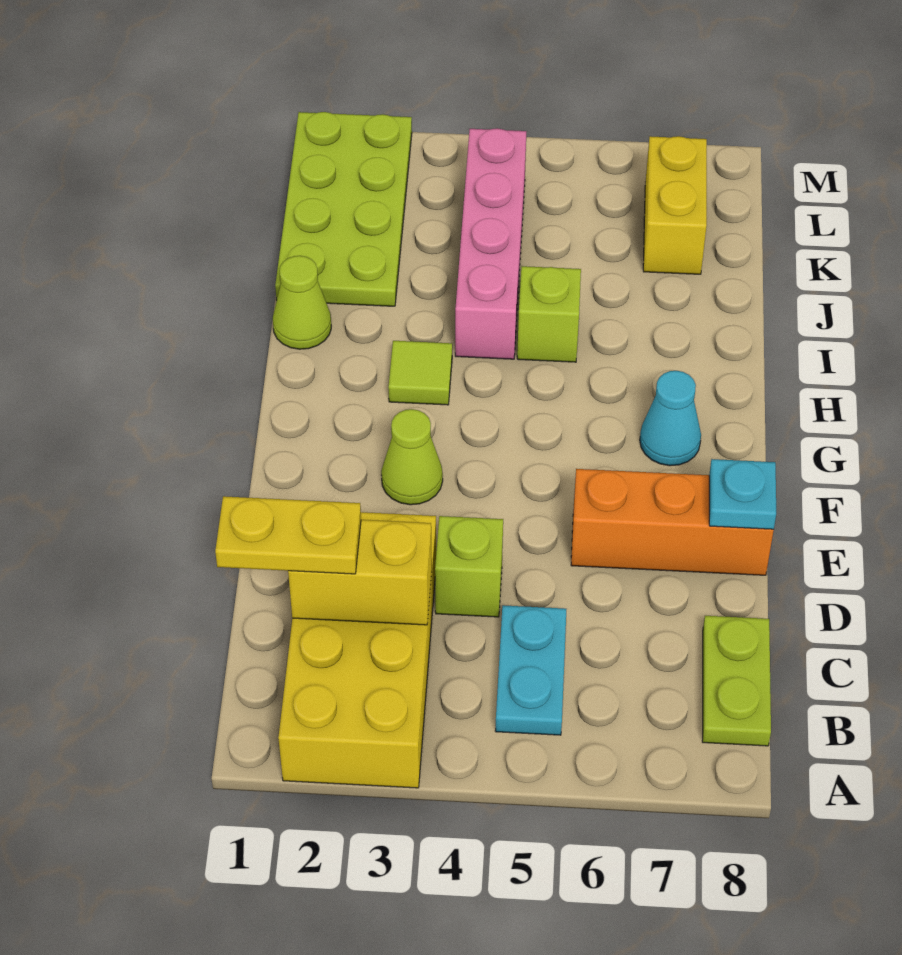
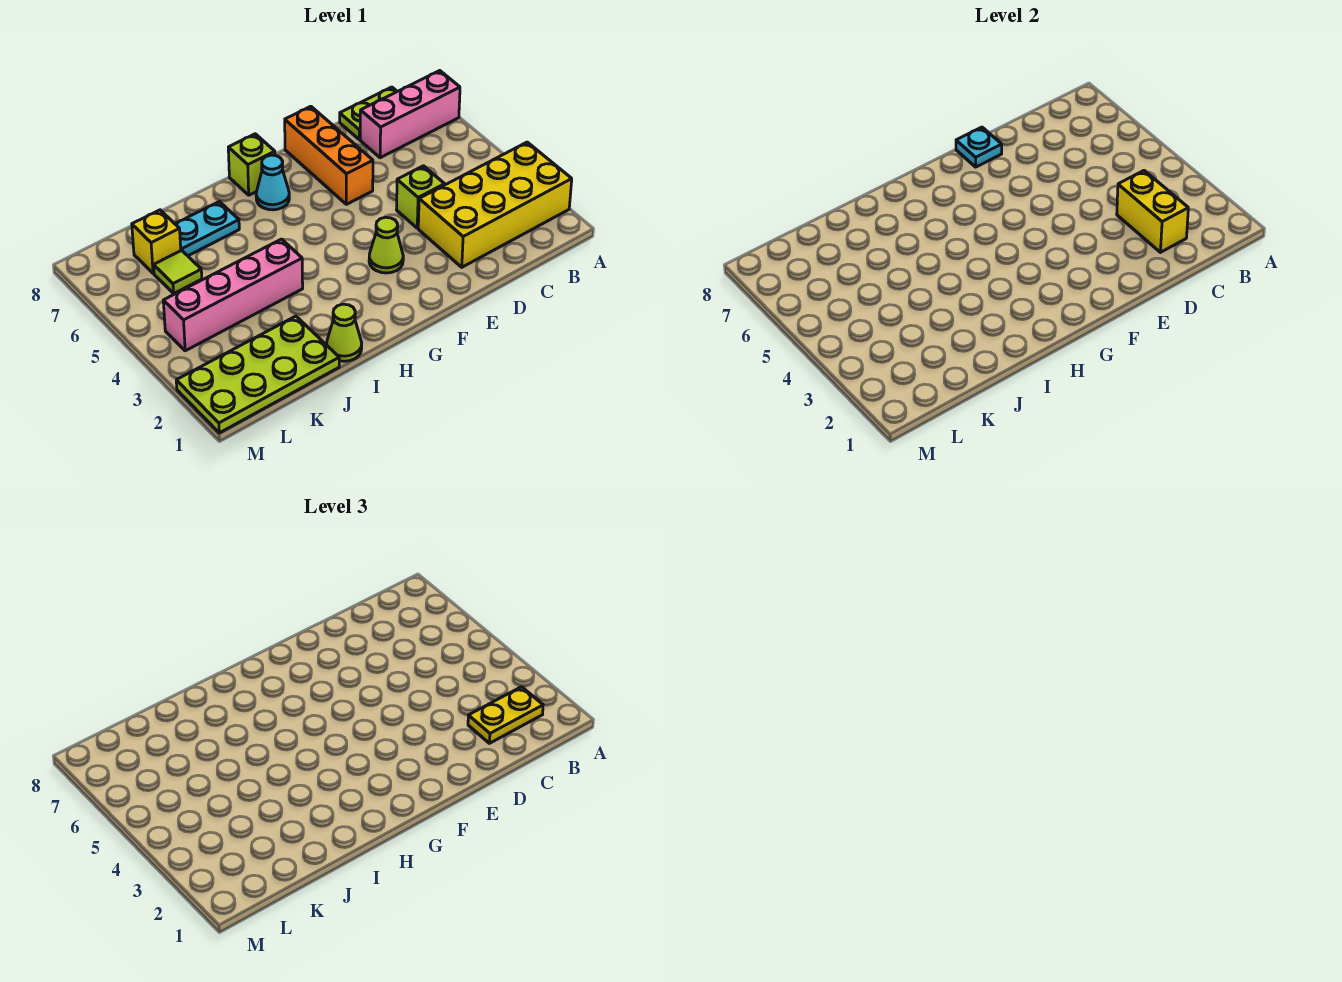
none -> pink brick A7:C7 level 1
cyan plate B5:C5 level 1 -> cyan plate I7:J7 level 1
yellow plate C1:C2 level 3 -> yellow plate B2:C2 level 3
lime tile H3 level 1 -> lime tile K6 level 1
lime brick I5 level 1 -> lime brick G8 level 1
yellow brick K7:L7 level 1 -> yellow brick K7 level 1

